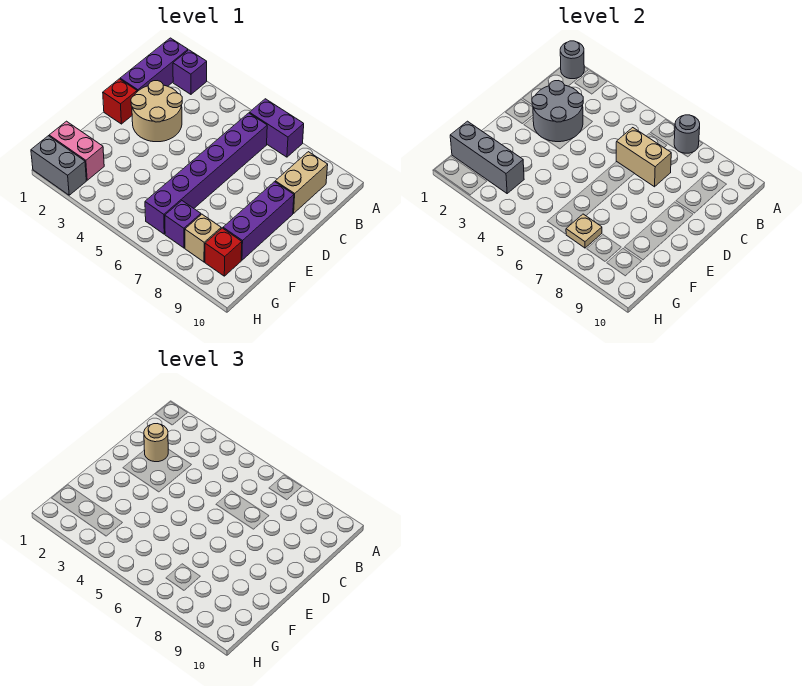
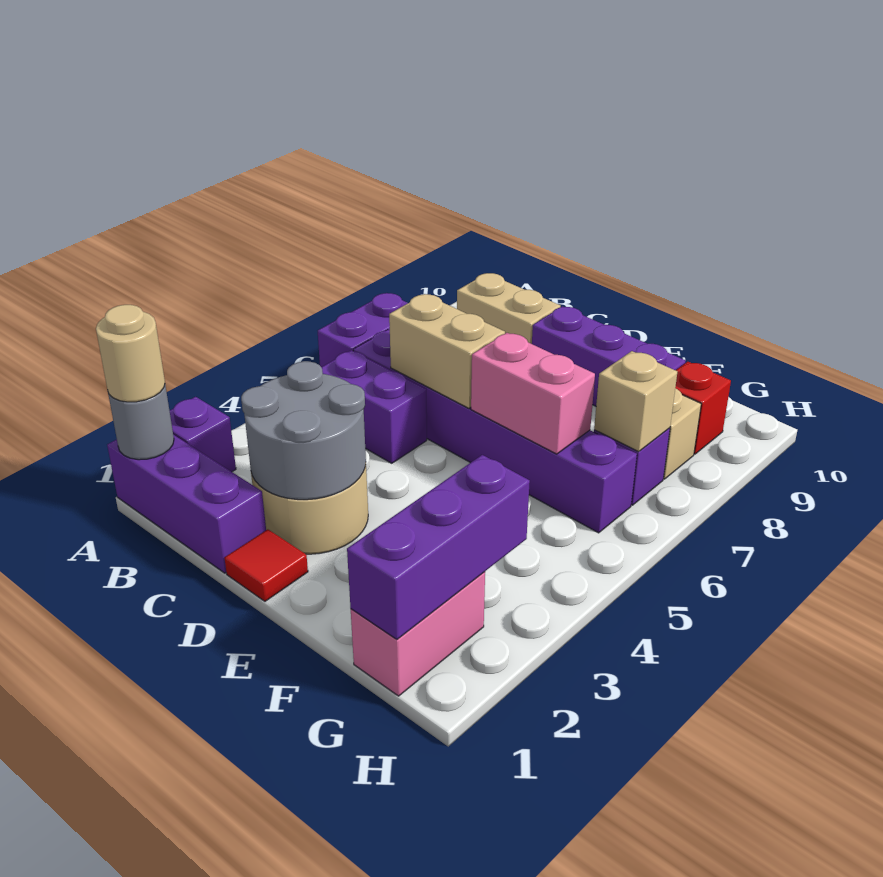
grey round brick A7 level 2 -> none
none -> purple brick B5:C5 level 1
tan round brick C2 level 3 -> tan round brick A1 level 3
tan brick C6:C7 level 2 -> tan brick C6:D6 level 2
red brick D1 level 1 -> red tile D1 level 1
none -> pink brick E6:F6 level 2
grey brick G1:G3 level 2 -> purple brick G1:G3 level 2
tan plate G7 level 2 -> tan brick G7 level 2
grey brick H1:H2 level 1 -> none

